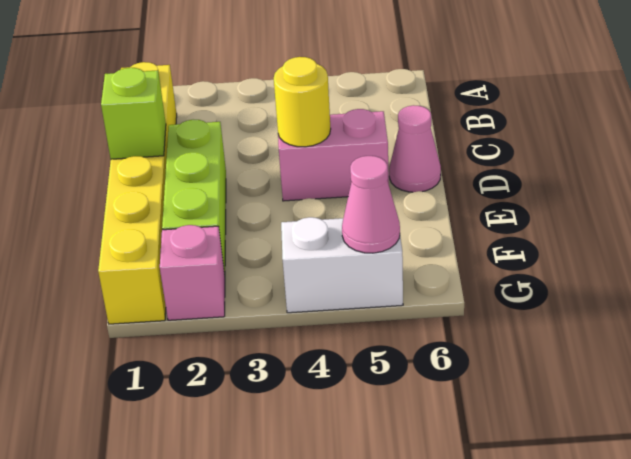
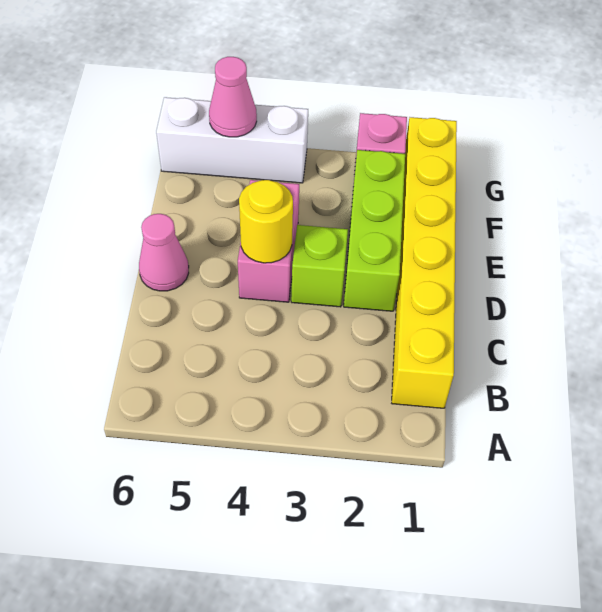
lime brick D1 level 2 -> lime brick D3 level 1
pink brick D4:D5 level 1 -> pink brick D4:E4 level 1
white brick G4:G5 level 1 -> white brick G4:G6 level 1

